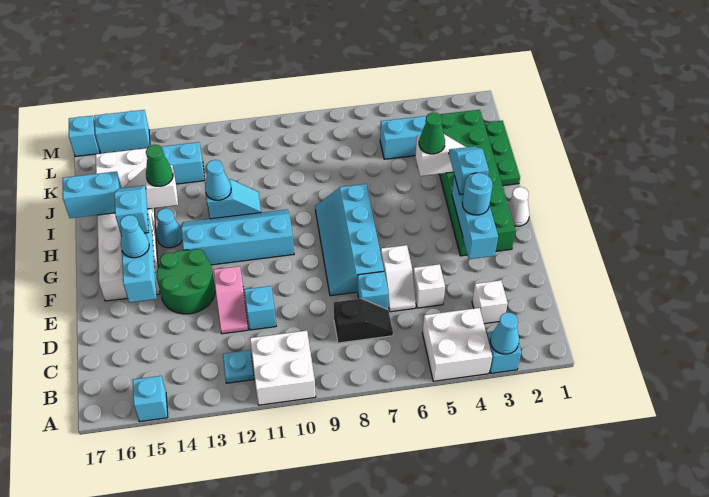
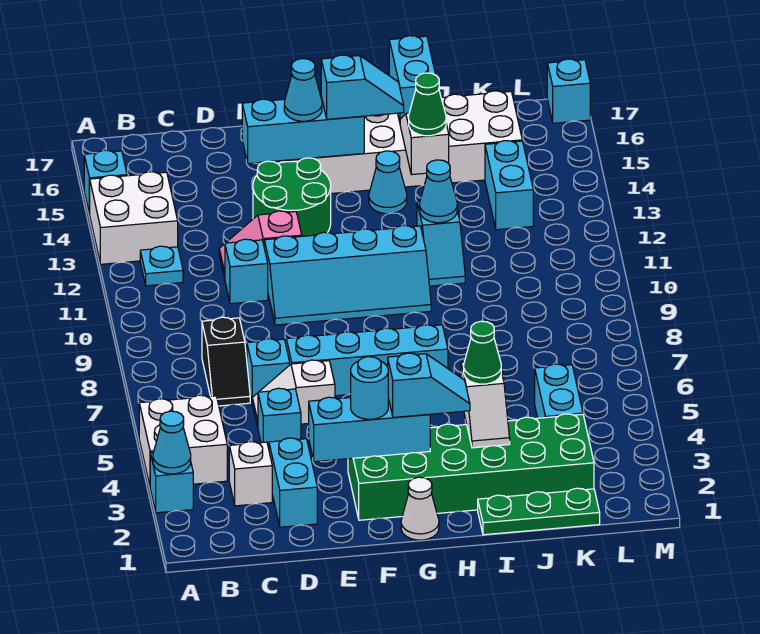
white brick A10:B11 level 1 -> white brick A13:B14 level 1
white brick D5 level 1 -> cyan brick D5 level 1
cyan slope G10:H13 level 1 top G -> cyan slope E10:H11 level 1 top 11
cyan brick M15:M16 level 1 -> cyan brick D2:D3 level 1

